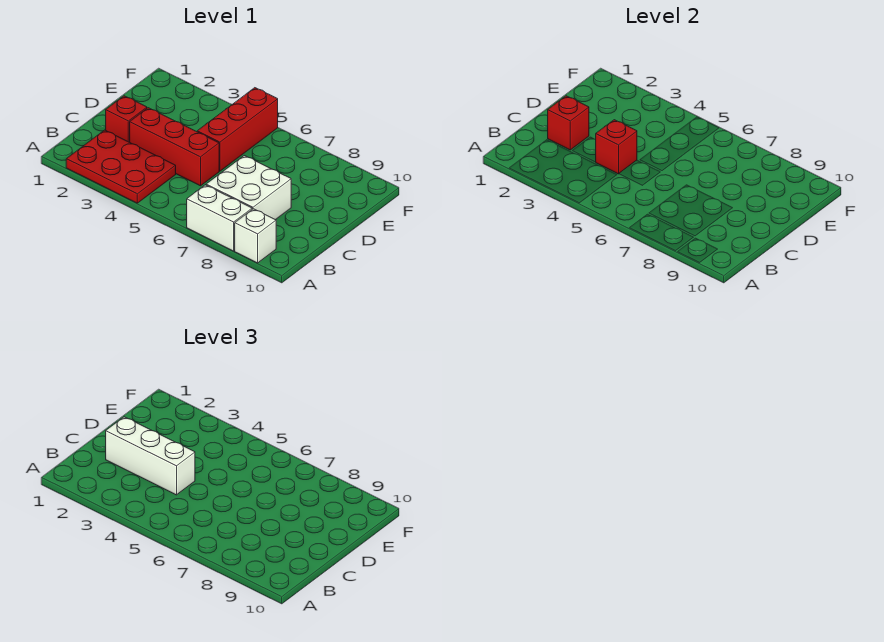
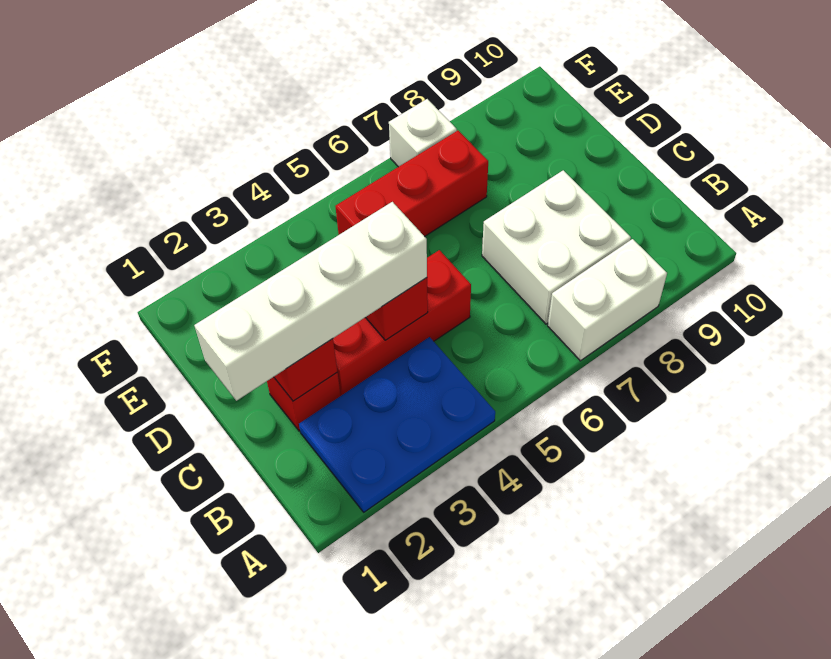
red plate A2:B4 level 1 -> blue plate A2:B4 level 1
white brick A9 level 1 -> white brick F7 level 1
white brick C2:C4 level 3 -> white brick C1:C4 level 3
red brick D5:F5 level 1 -> red brick E5:E7 level 1

